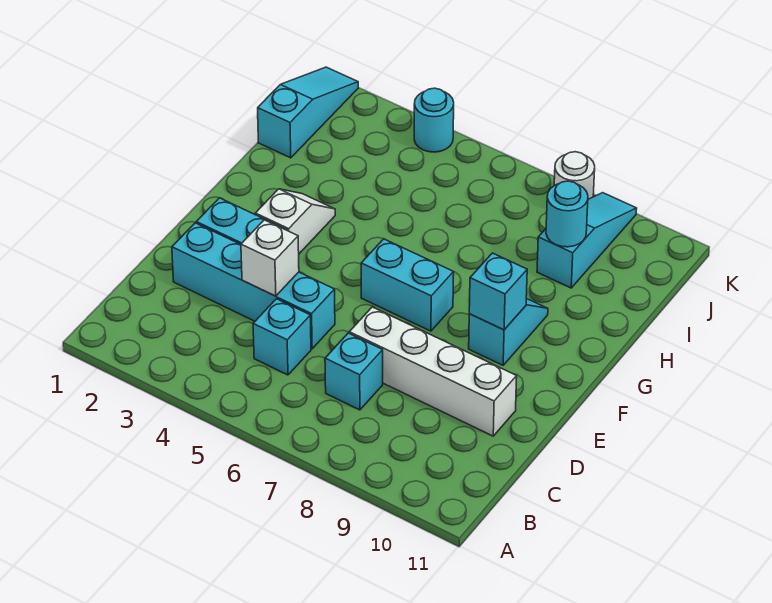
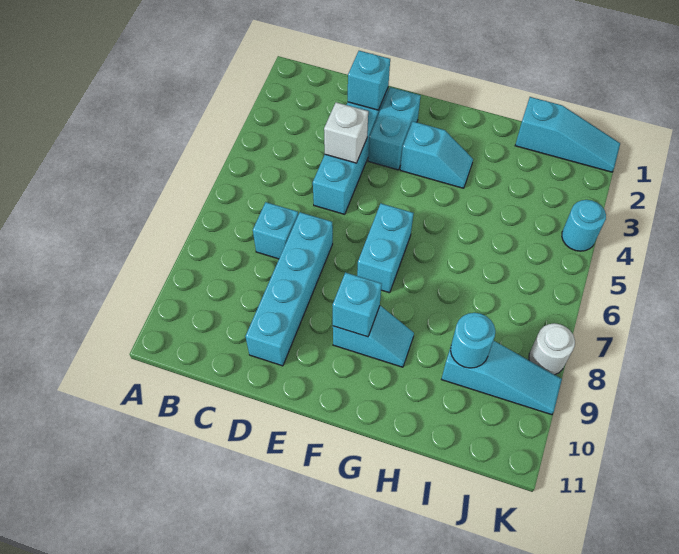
cyan brick C5 level 1 -> cyan brick D2 level 2
white brick D7:D10 level 1 -> cyan brick D7:D10 level 1
white slope F3:G3 level 1 top F -> cyan slope F3:G3 level 1 top F

